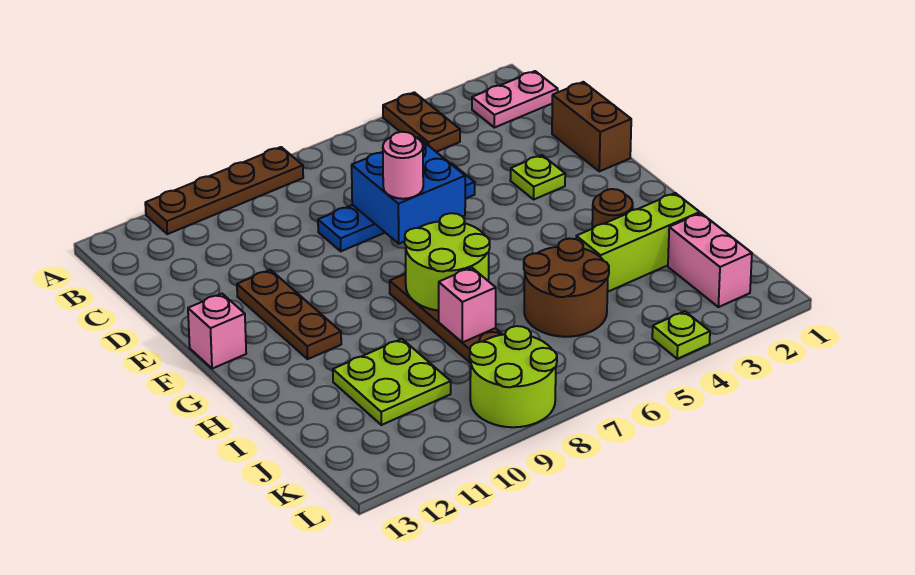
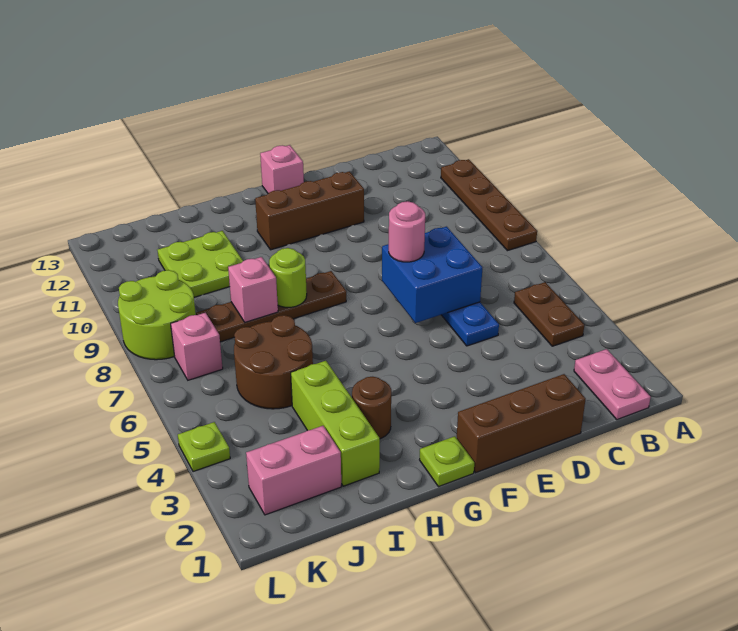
brown plate A4:B4 level 1 -> brown plate B4:B5 level 1
brown brick D1:E1 level 1 -> brown brick D1:F1 level 1
lime plate E3 level 1 -> lime plate G1 level 1
brown plate E11:G11 level 1 -> brown brick E11:G11 level 1
lime round brick G7:H8 level 2 -> lime round brick H8 level 2
none -> pink brick K7 level 1

